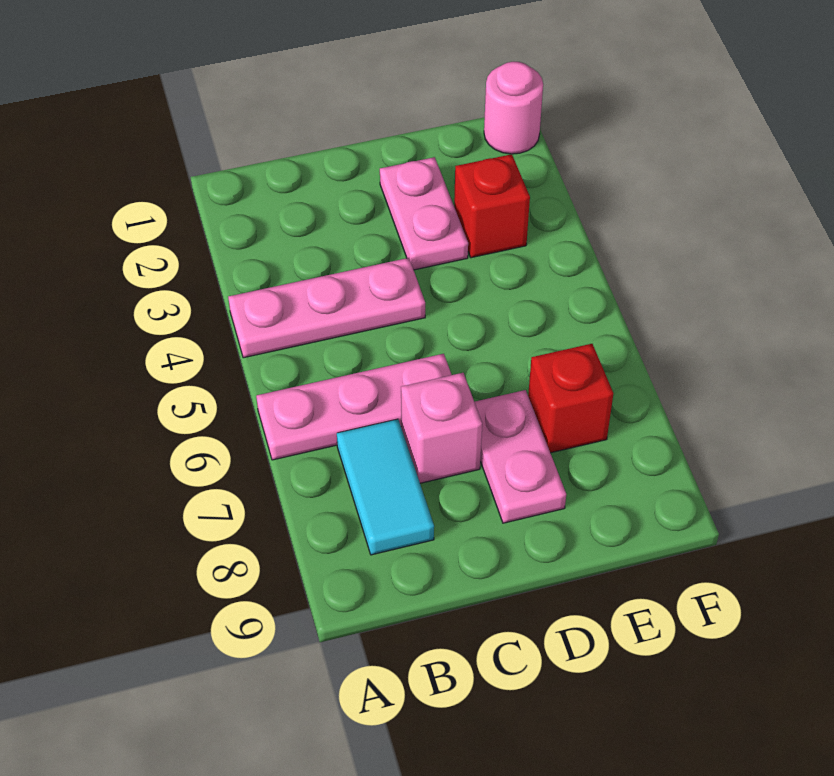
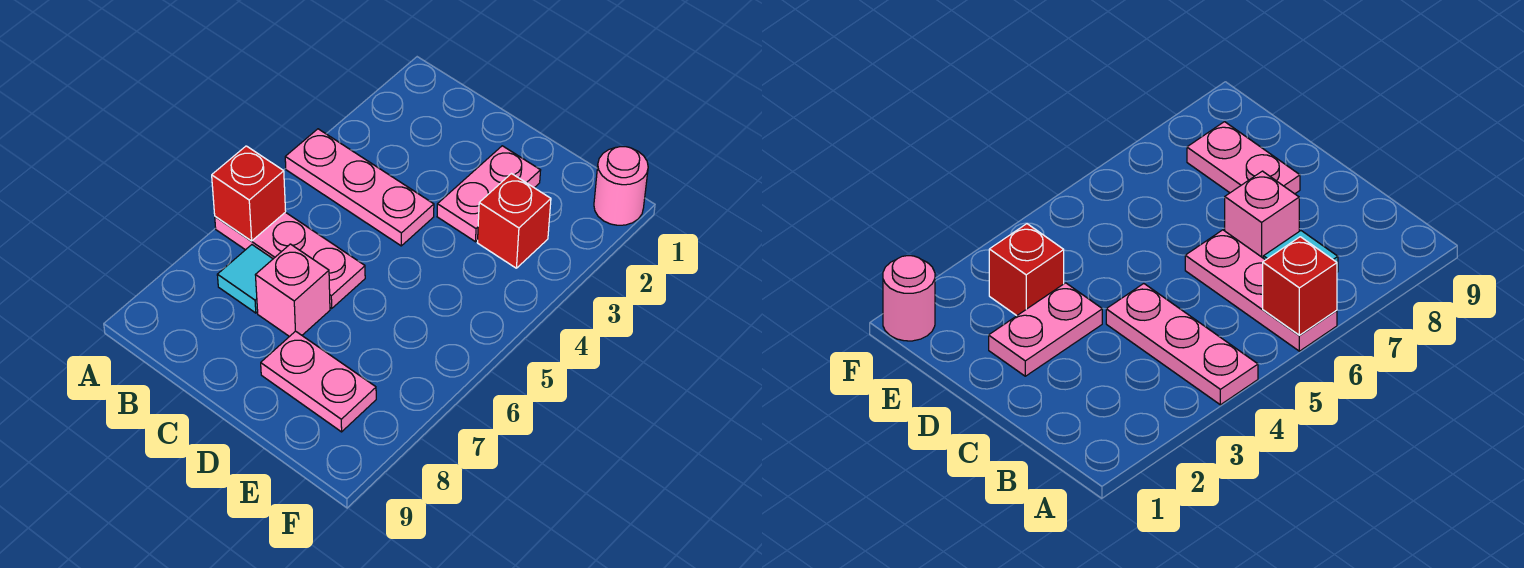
cyan tile B7:B8 level 1 -> cyan tile B7 level 1
pink plate D7:D8 level 1 -> pink plate D8:E8 level 1
red brick E7 level 1 -> red brick A6 level 2

